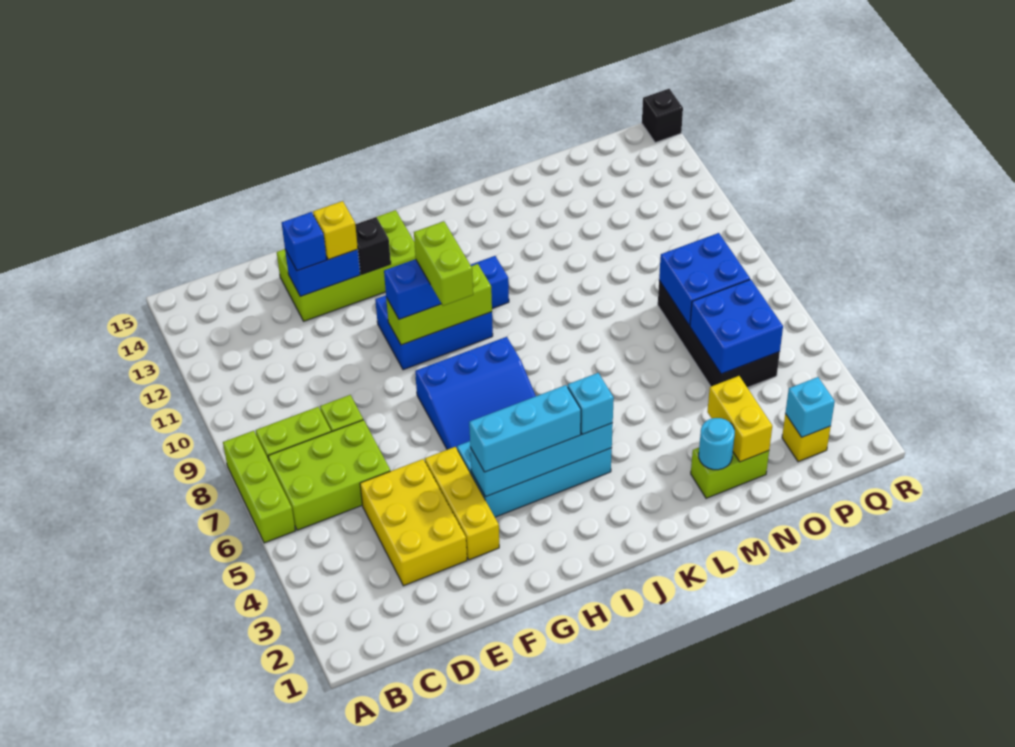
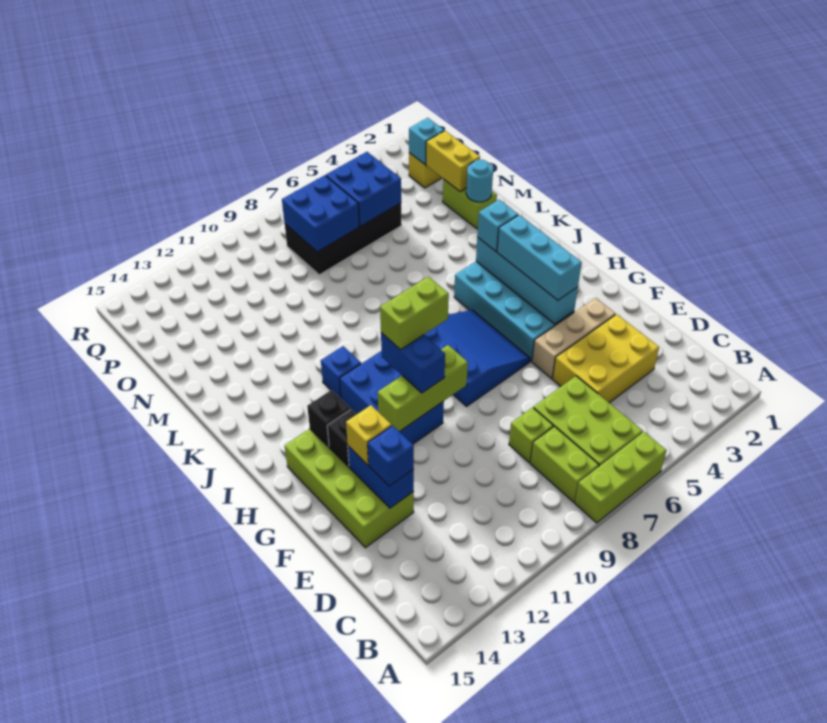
yellow brick F3:F5 level 1 -> tan brick F3:F5 level 1
lime brick G10:I10 level 2 -> lime brick G9:G11 level 2
yellow brick N2:N3 level 2 -> yellow brick N2:O2 level 2
black brick R15 level 1 -> black brick H13 level 2

